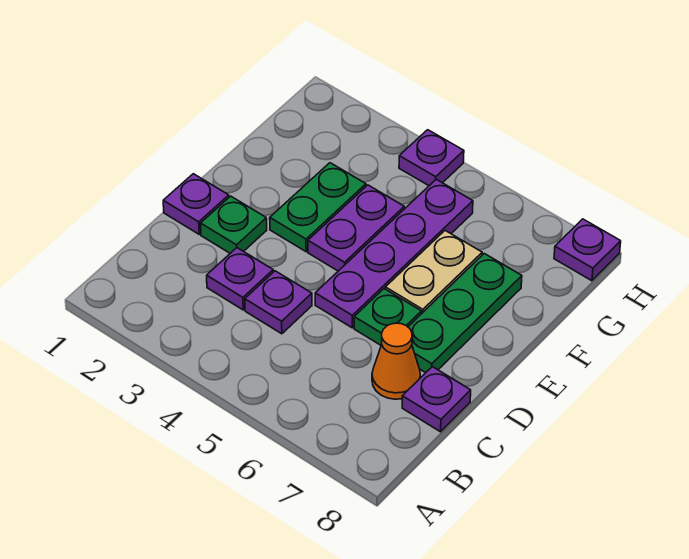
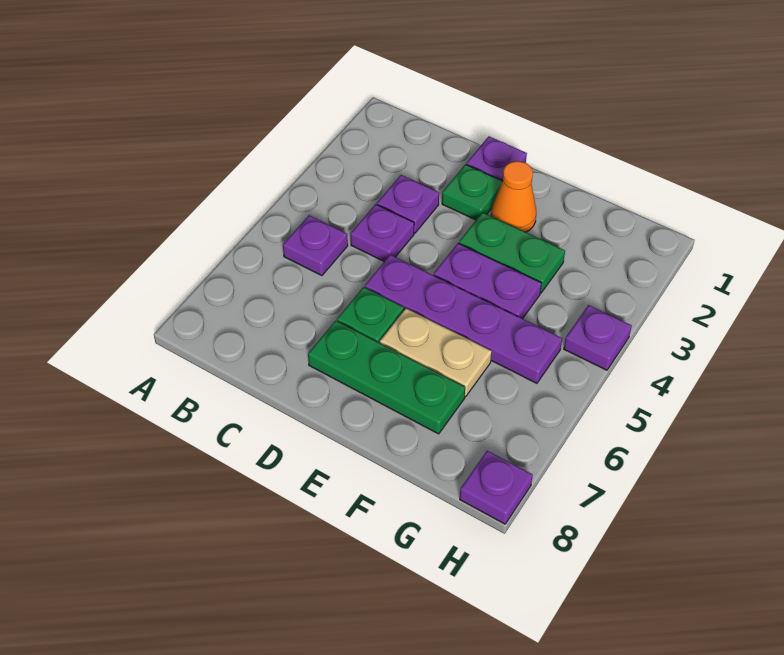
orange cone C7 level 1 -> orange cone E2 level 1
purple plate C8 level 1 -> purple plate B5 level 1

